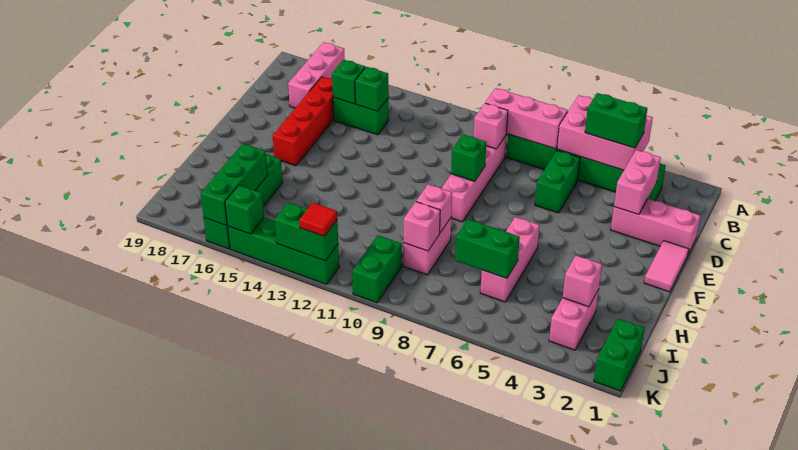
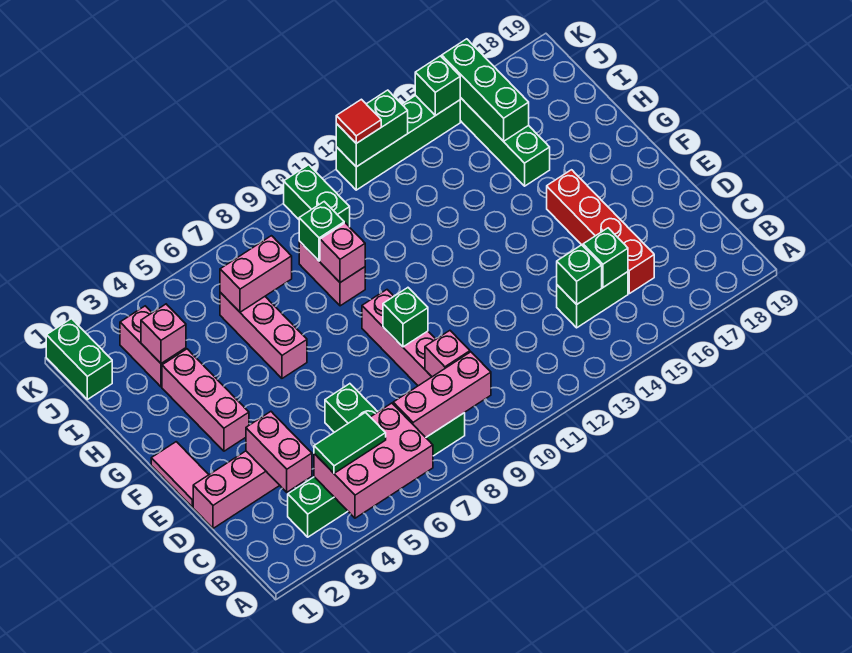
pink brick A17:C17 level 1 -> pink brick F3:H3 level 1
green brick B4:B5 level 3 -> green tile B4:B5 level 3
green brick I6:I7 level 2 -> pink brick I6:I7 level 2
pink brick I9 level 2 -> green brick I9 level 2

